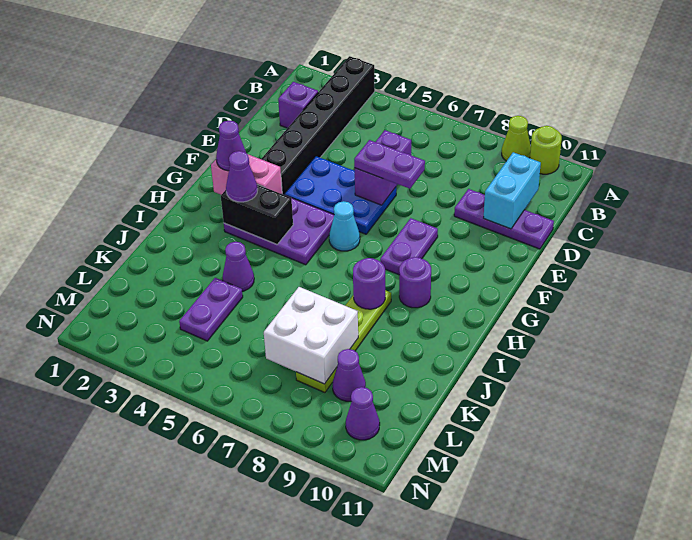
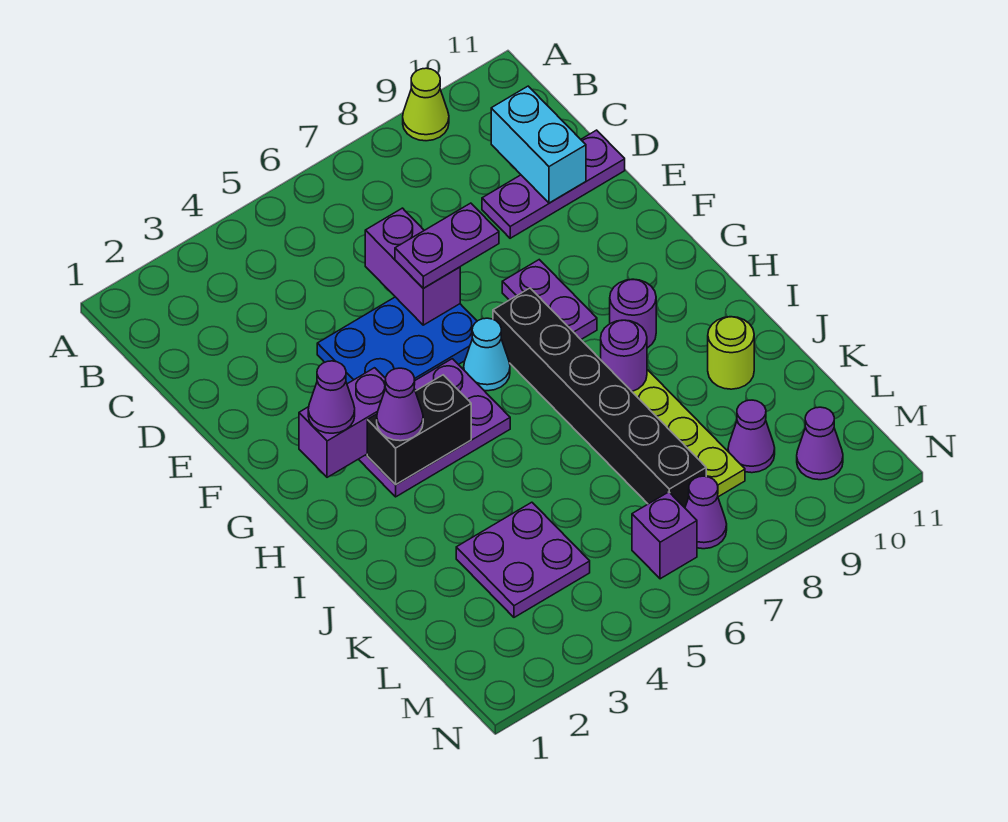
black brick A3:F3 level 1 -> black brick G7:L7 level 1
lime round brick A10 level 1 -> lime round brick J10 level 1
purple brick C2 level 1 -> purple brick M6 level 1
pink brick G2:G3 level 2 -> purple brick G2:G3 level 2
purple cone J4 level 1 -> purple cone M7 level 1
purple plate K4:L4 level 1 -> purple plate K3:L4 level 1
white brick K7:L8 level 2 -> none

